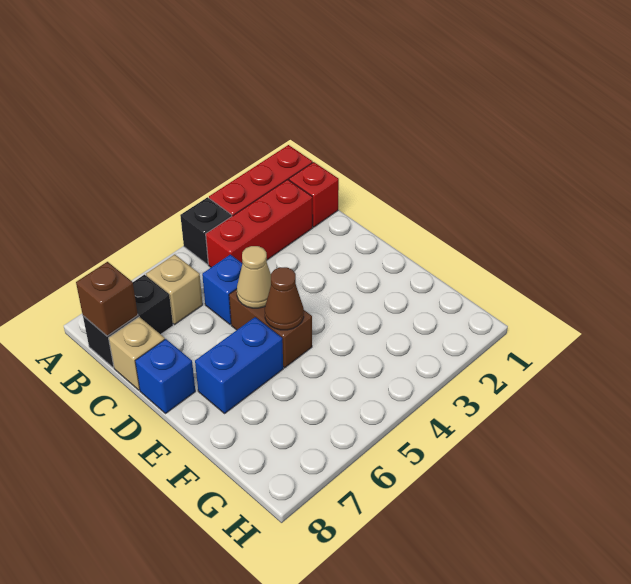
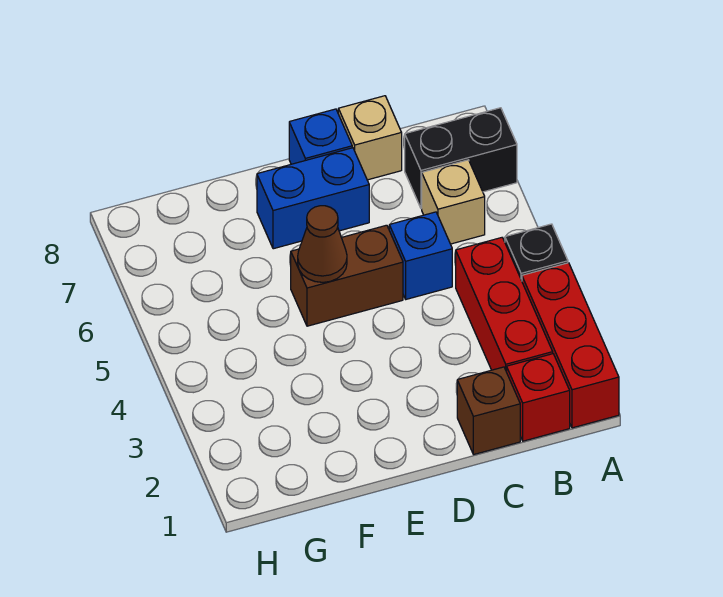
black brick B7:B8 level 1 -> black brick A7:B7 level 1
brown brick B8 level 2 -> brown brick C1 level 1
tan cone D5 level 2 -> none
blue brick E6:E7 level 1 -> blue brick D7:E7 level 1

